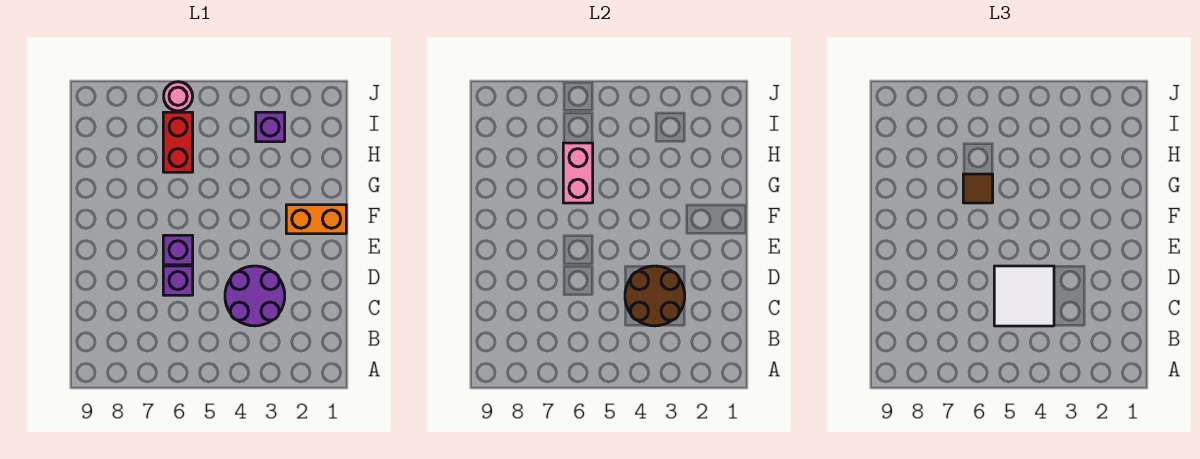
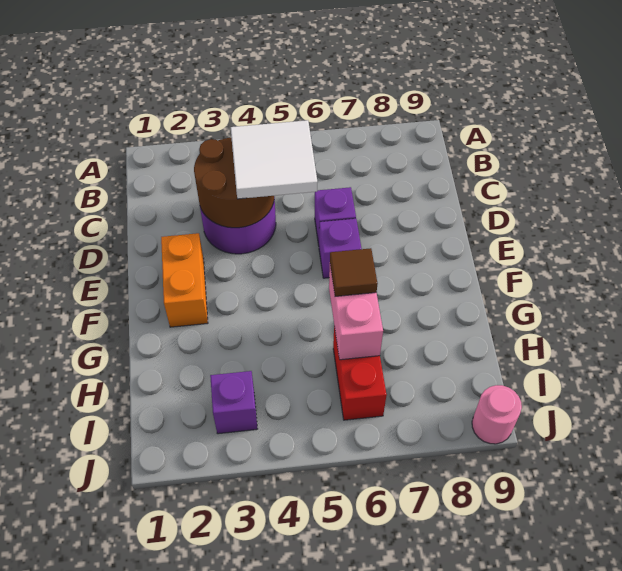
orange brick F1:F2 level 1 -> orange brick E2:F2 level 1
pink round brick J6 level 1 -> pink round brick J9 level 1

